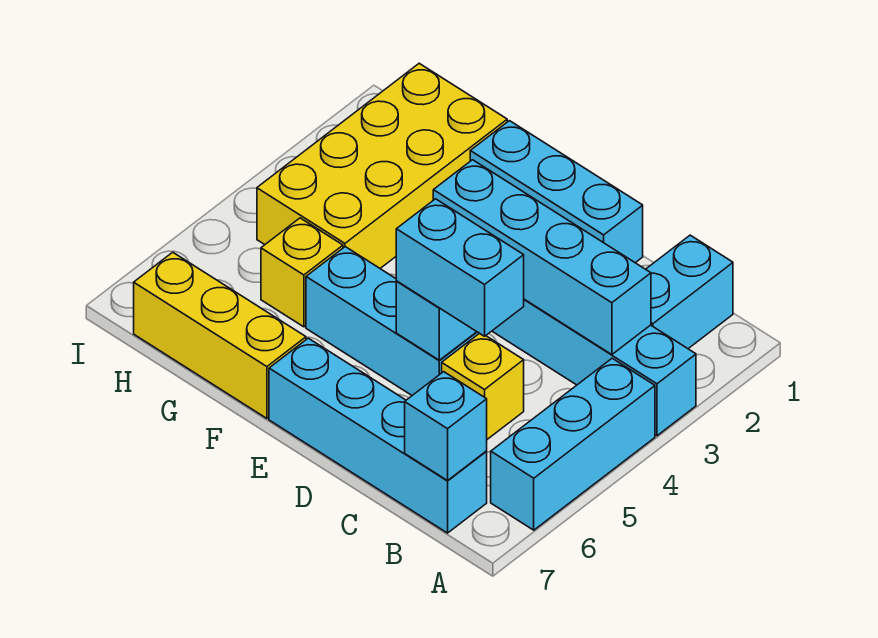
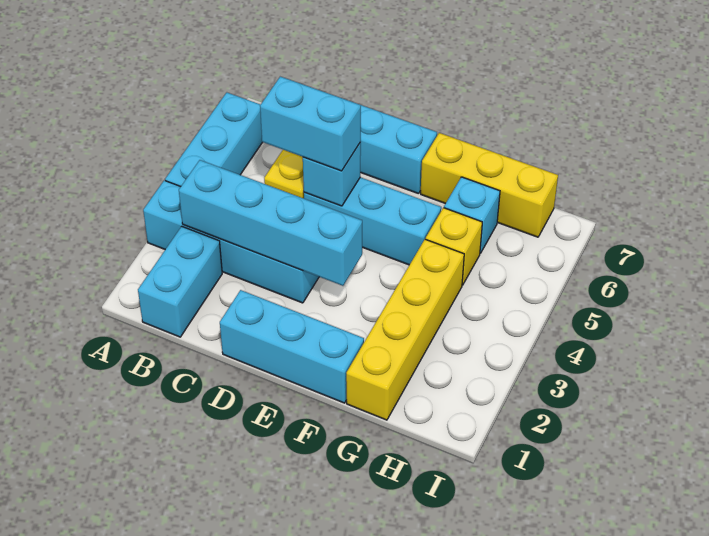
cyan brick B7 level 2 -> cyan brick G6 level 1
yellow brick G1:H4 level 1 -> yellow brick G1:G4 level 1

